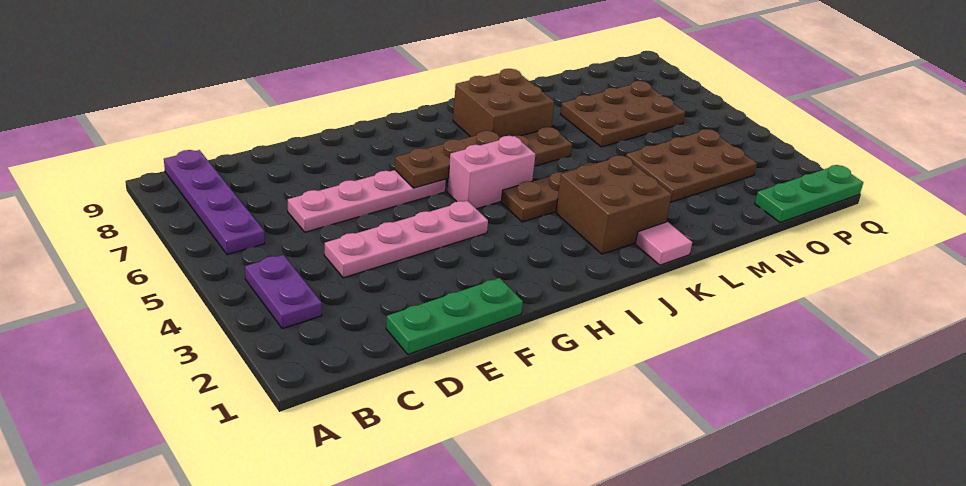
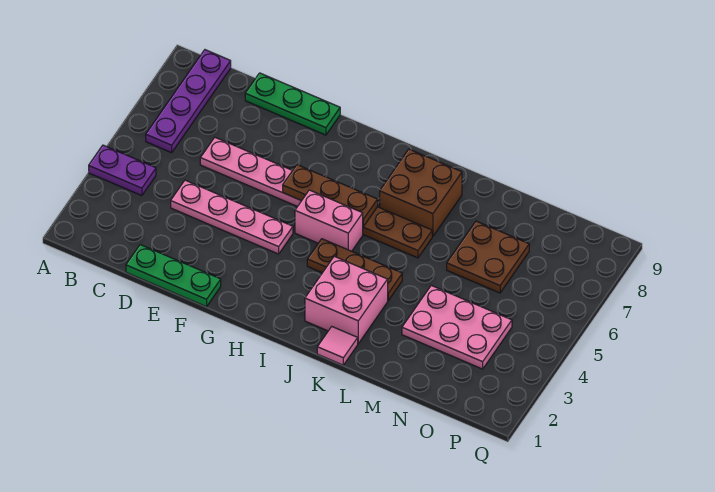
purple plate B3:B4 level 1 -> purple plate A4:B4 level 1
brown brick J2:K3 level 1 -> pink brick J2:K3 level 1
brown plate M3:O4 level 1 -> pink plate M3:O4 level 1
brown plate M6:O7 level 1 -> brown plate M6:N7 level 1
green plate O1:Q1 level 1 -> green plate D9:F9 level 1

